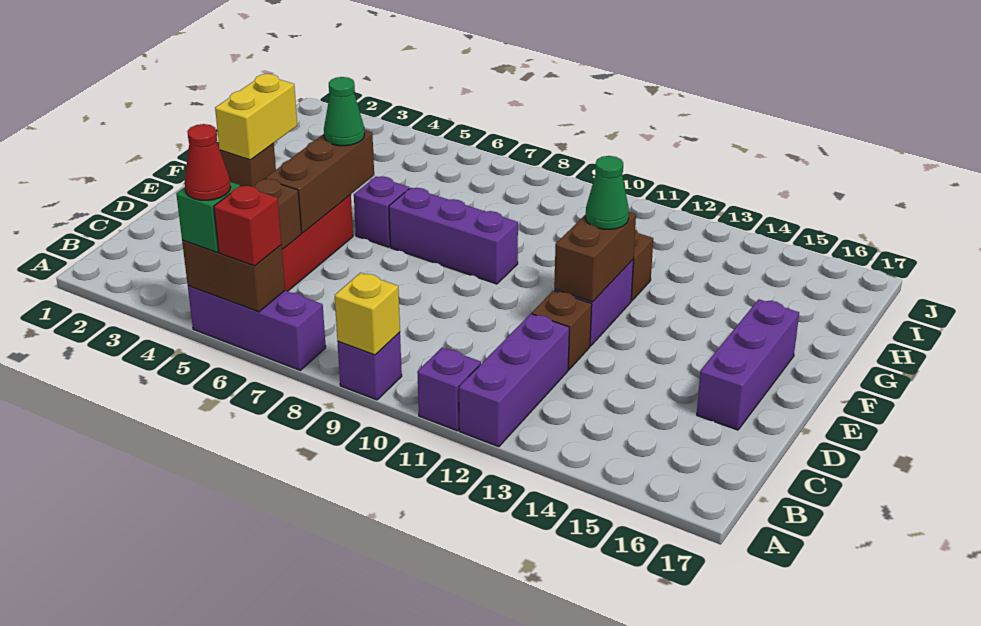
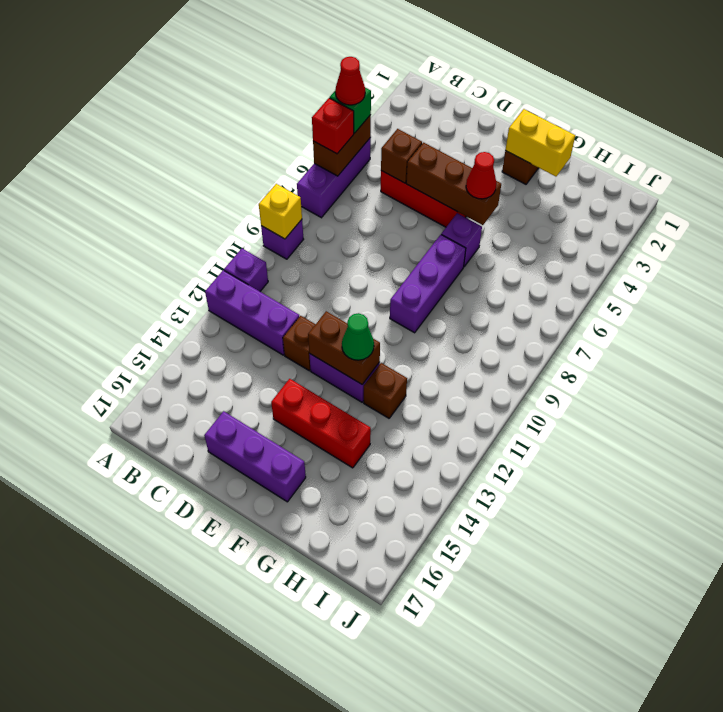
none -> red brick E14:G14 level 1
green cone F5 level 3 -> red cone F5 level 3

